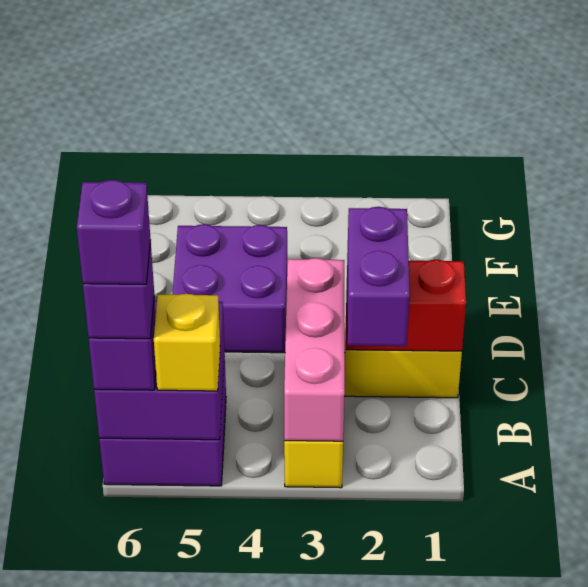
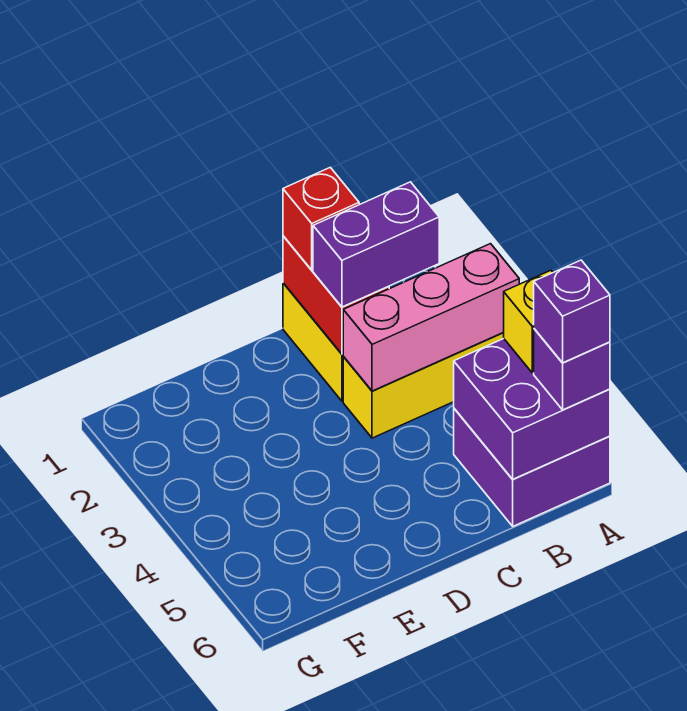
purple brick A6 level 5 -> none
none -> red brick C1 level 3
purple brick D4:E5 level 1 -> none

